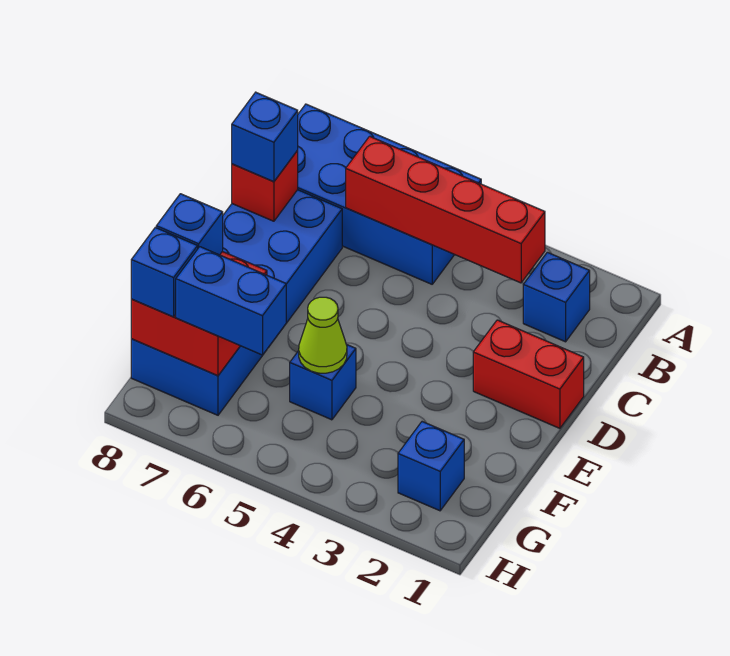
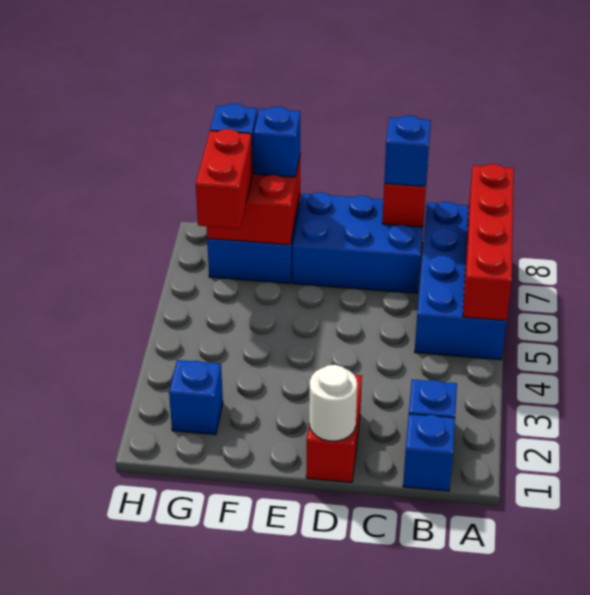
red brick B3:B6 level 2 -> red brick A5:A8 level 2
none -> white round brick D1 level 2
blue brick F5 level 1 -> blue brick B1 level 1
lime cone F5 level 2 -> none
blue brick G6:G7 level 3 -> red brick G6:G7 level 3

